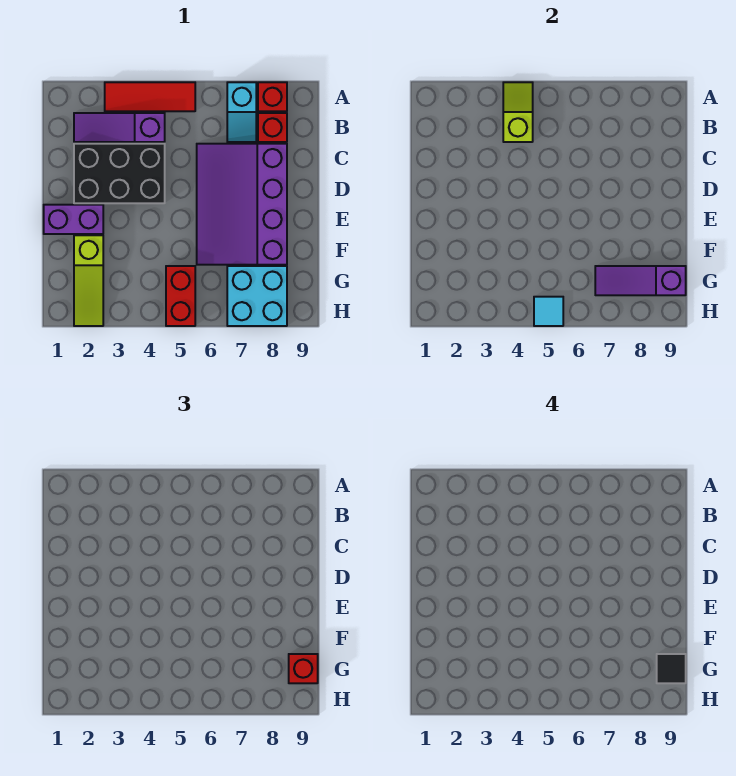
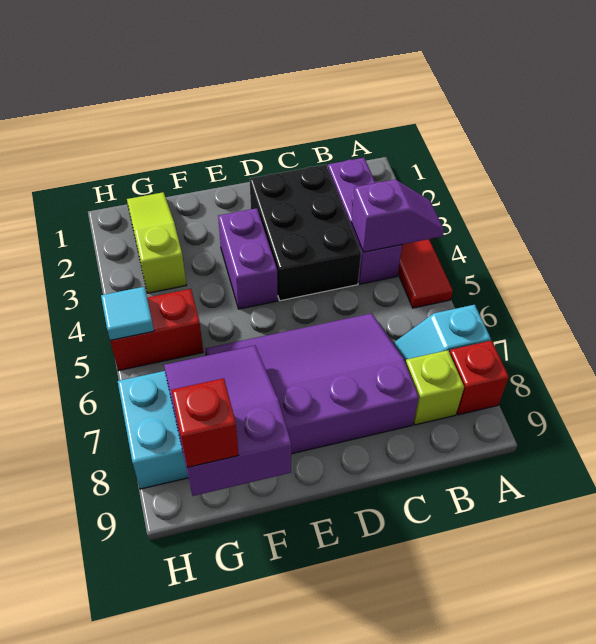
lime slope A4:B4 level 2 top B -> purple slope A4:B4 level 2 top B
purple slope B2:B4 level 1 top 4 -> purple brick B2:B4 level 1
red brick B8 level 1 -> lime brick B8 level 1
purple brick E1:E2 level 1 -> purple brick E3:E4 level 1
lime slope F2:H2 level 1 top F -> lime slope G1:G3 level 1 top 3
purple slope G7:G9 level 2 top 9 -> purple slope F7:G9 level 2 top 9
black tile G9 level 4 -> none

